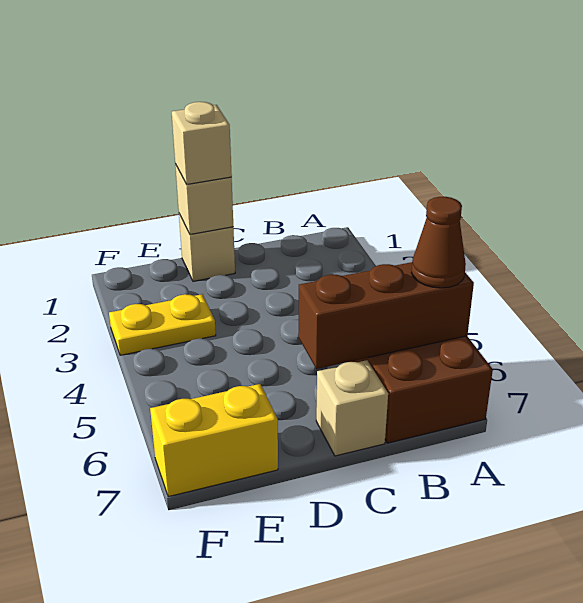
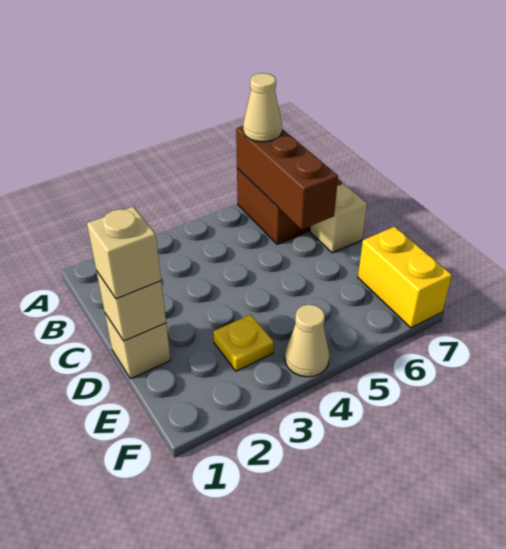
brown cone A6 level 3 -> tan cone A6 level 3
yellow plate E3:F3 level 1 -> yellow plate E3 level 1
none -> tan cone F4 level 1

